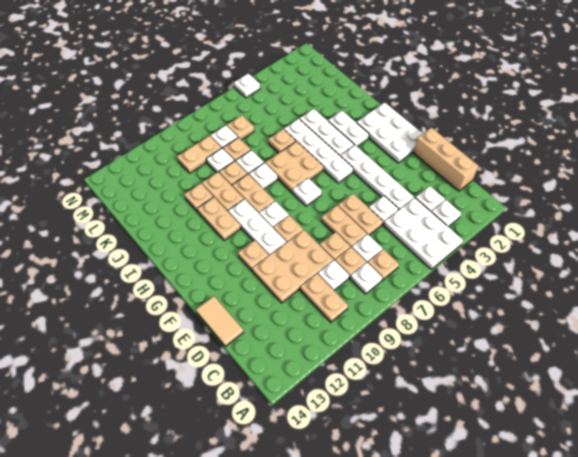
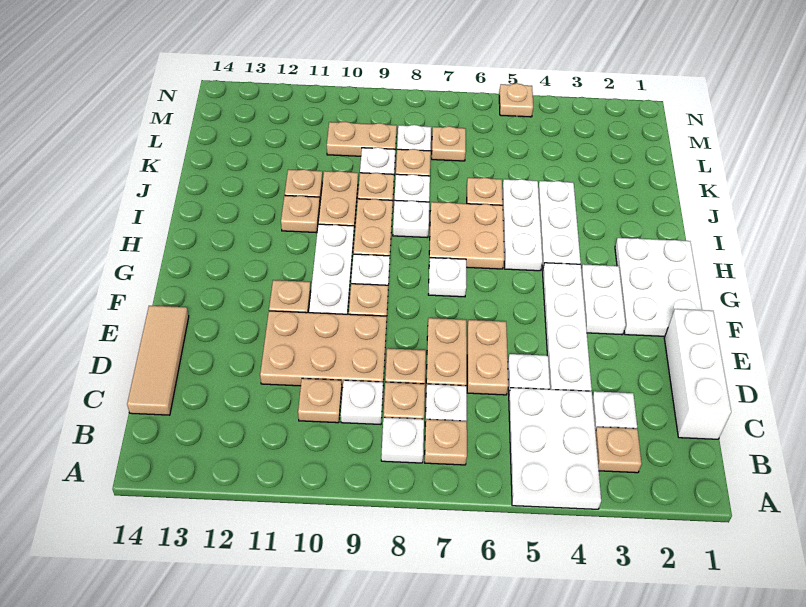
white plate B3 level 1 -> tan plate B3 level 1
tan plate B10:C10 level 1 -> tan plate C10 level 1
tan brick C1:E1 level 1 -> white brick C1:E1 level 1
tan tile D14:E14 level 1 -> tan tile C14:E14 level 1
white plate G5:J5 level 1 -> white plate H5:J5 level 1
white plate H3:I3 level 1 -> white plate F3:G3 level 1
tan plate H11:I11 level 1 -> tan plate I11 level 1
white plate N5 level 1 -> tan plate N5 level 1

